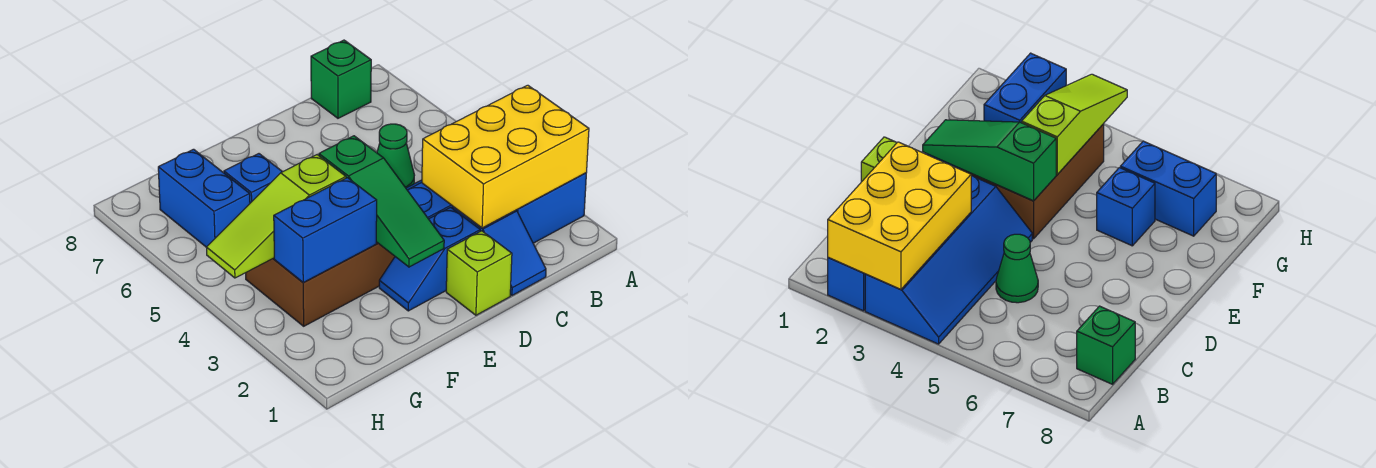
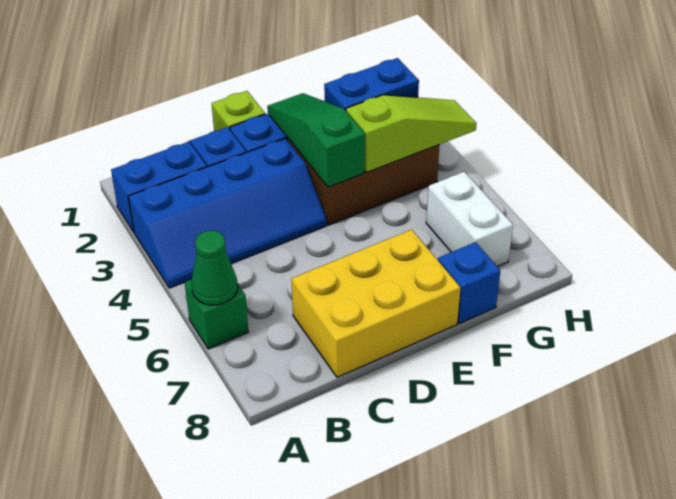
yellow brick A2:C3 level 2 -> yellow brick C7:E8 level 1
green brick B8 level 1 -> green brick A6 level 1
green cone C5 level 1 -> green cone A6 level 2
blue brick F6 level 1 -> blue brick F8 level 1
blue brick G6:G7 level 1 -> white brick G6:G7 level 1

